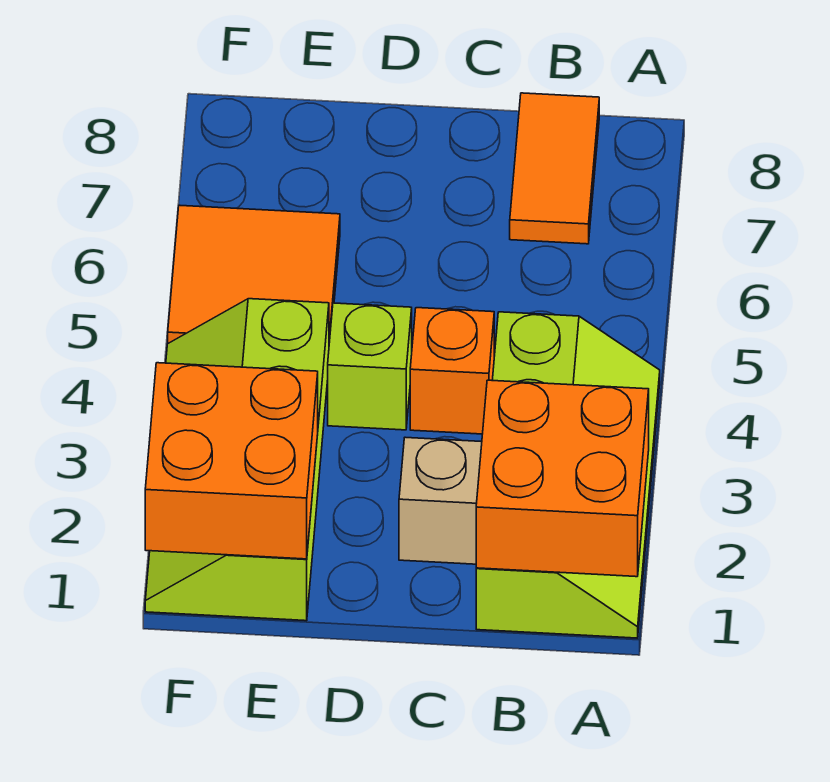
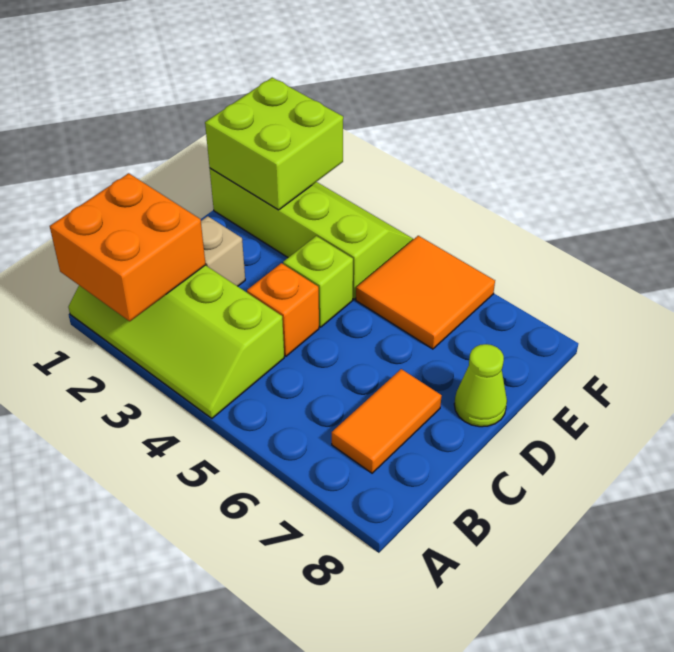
orange tile B7:B8 level 1 -> orange tile B7:C7 level 1
none -> lime cone D8 level 1
orange brick E1:F2 level 2 -> lime brick E1:F2 level 2

